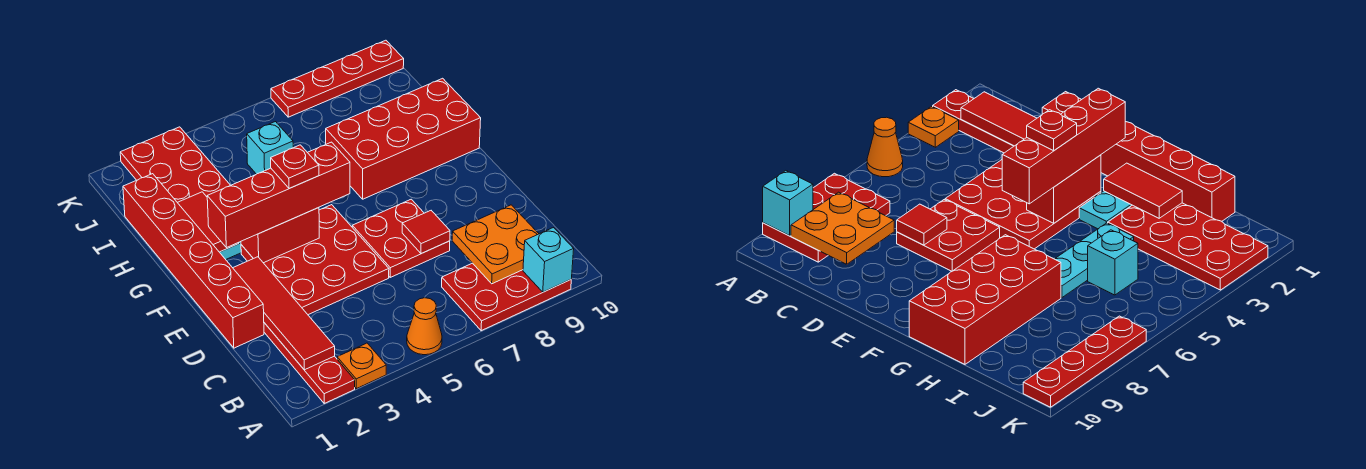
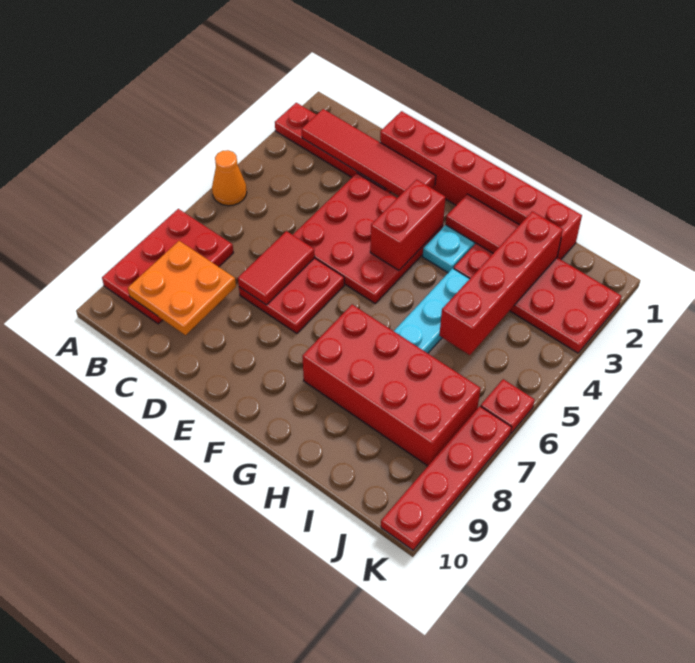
orange plate A3 level 1 -> none
cyan brick A9 level 2 -> none
red tile D7 level 2 -> red tile D6:D7 level 2
red brick F2:F5 level 3 -> red brick I2:I5 level 2
red plate F4 level 4 -> red plate K6 level 1
red brick G7:H10 level 1 -> red brick G7:J8 level 1
cyan brick I5 level 1 -> none

